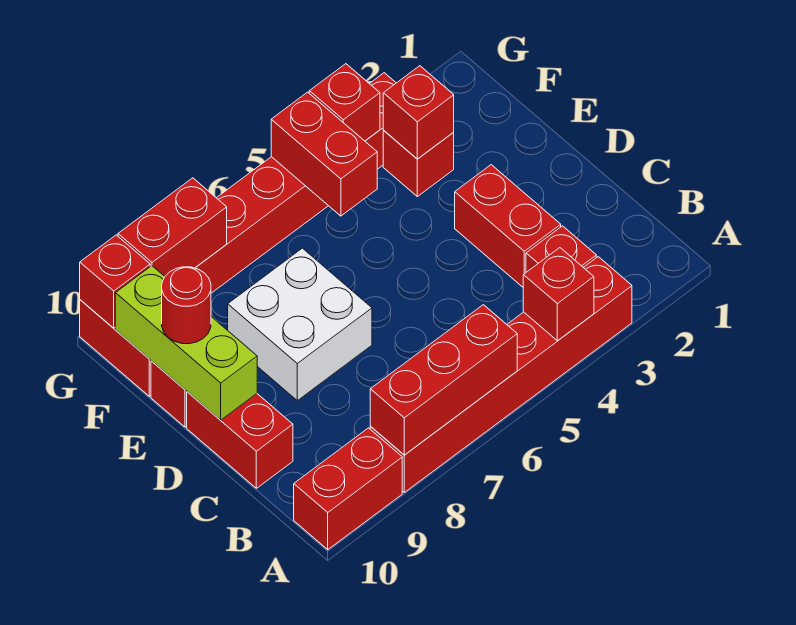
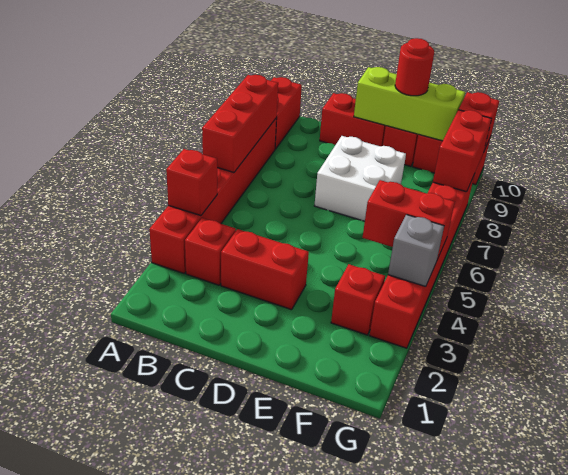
red brick F3 level 2 -> none
red brick G4 level 2 -> grey brick G4 level 2

